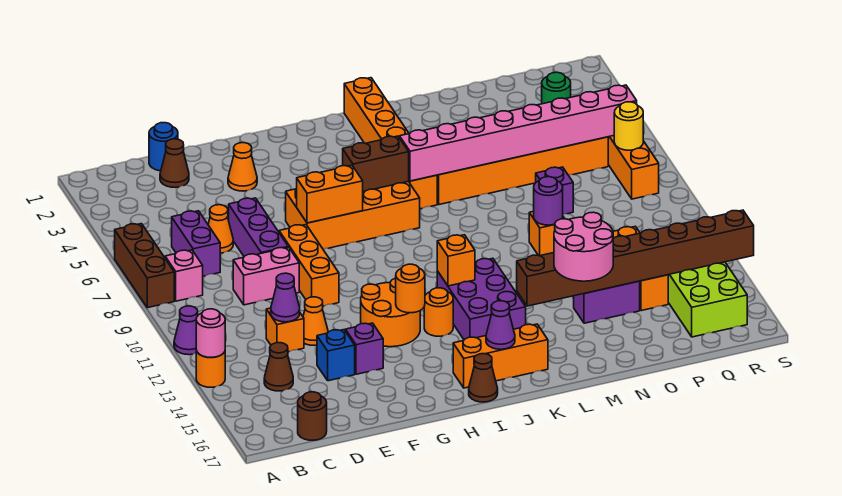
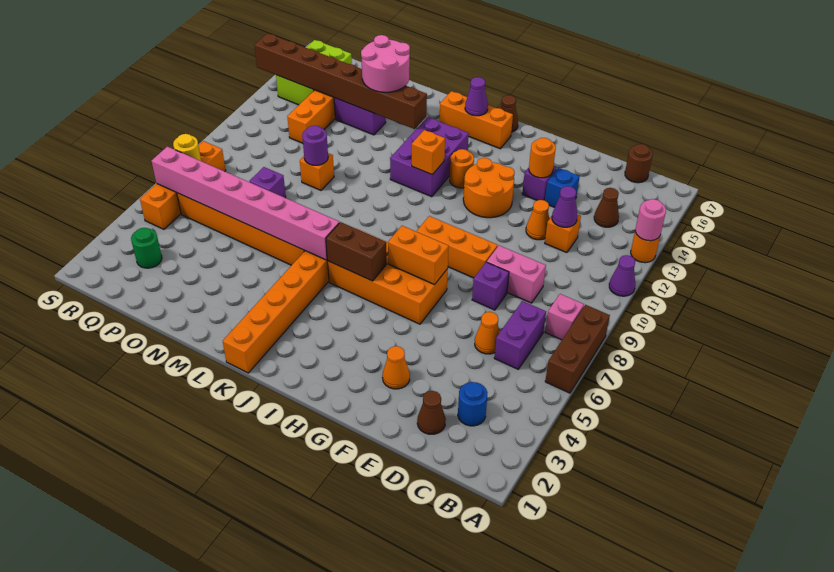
blue round brick D1 level 1 -> blue round brick C3 level 1
purple brick E6:E8 level 1 -> purple brick E8 level 1
orange brick F8:F10 level 1 -> orange brick F9:H9 level 1
orange round brick H13 level 2 -> orange round brick F14 level 2

